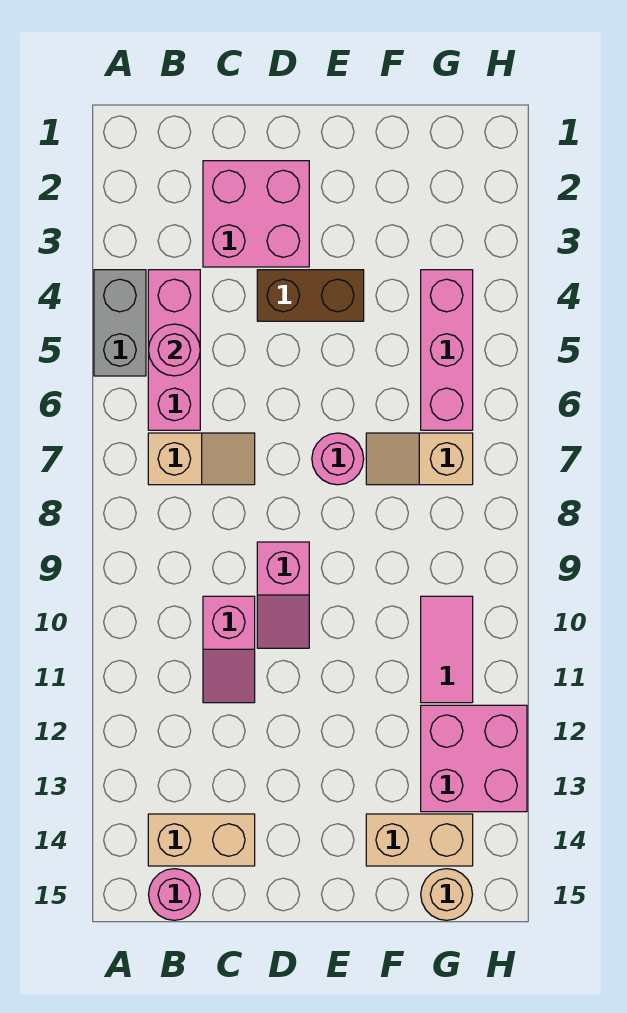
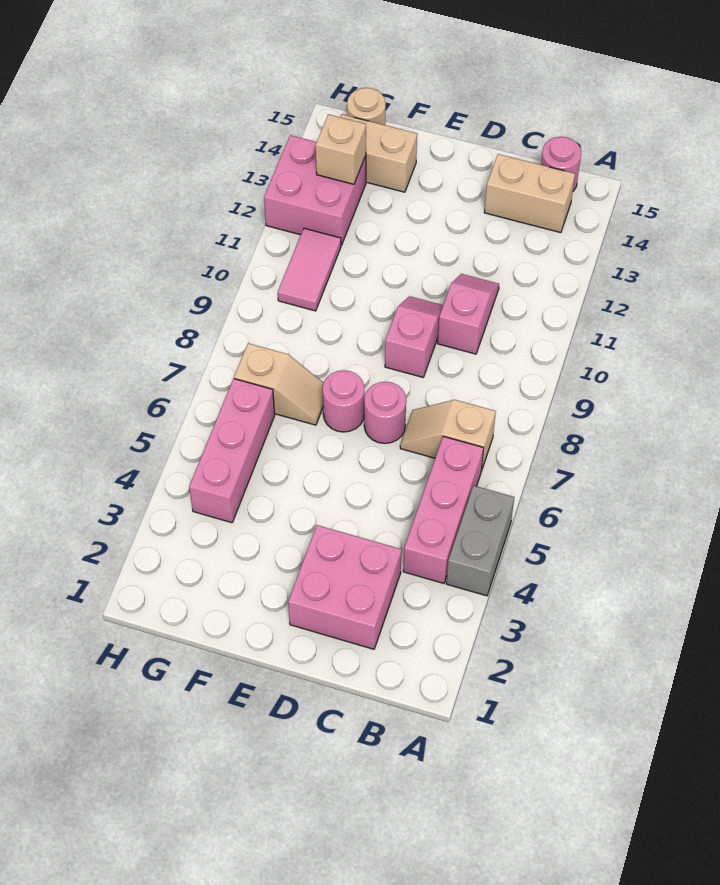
pink round brick B5 level 2 -> pink round brick D7 level 1
brown brick D4:E4 level 1 -> none
none -> tan brick G13 level 2

